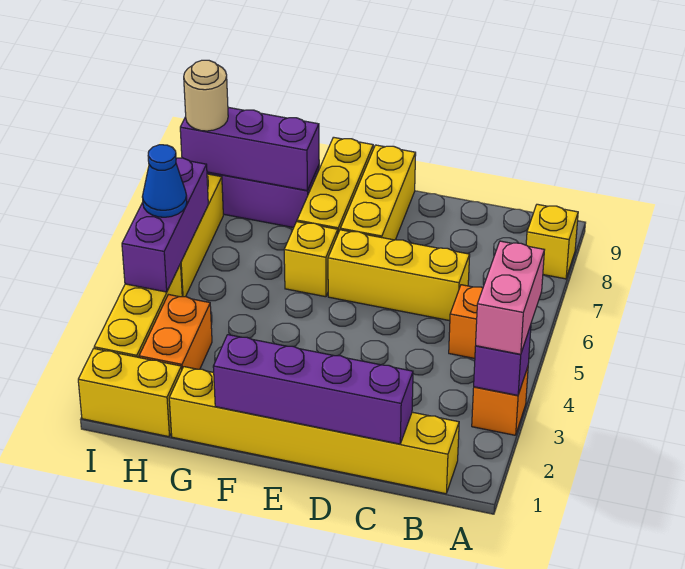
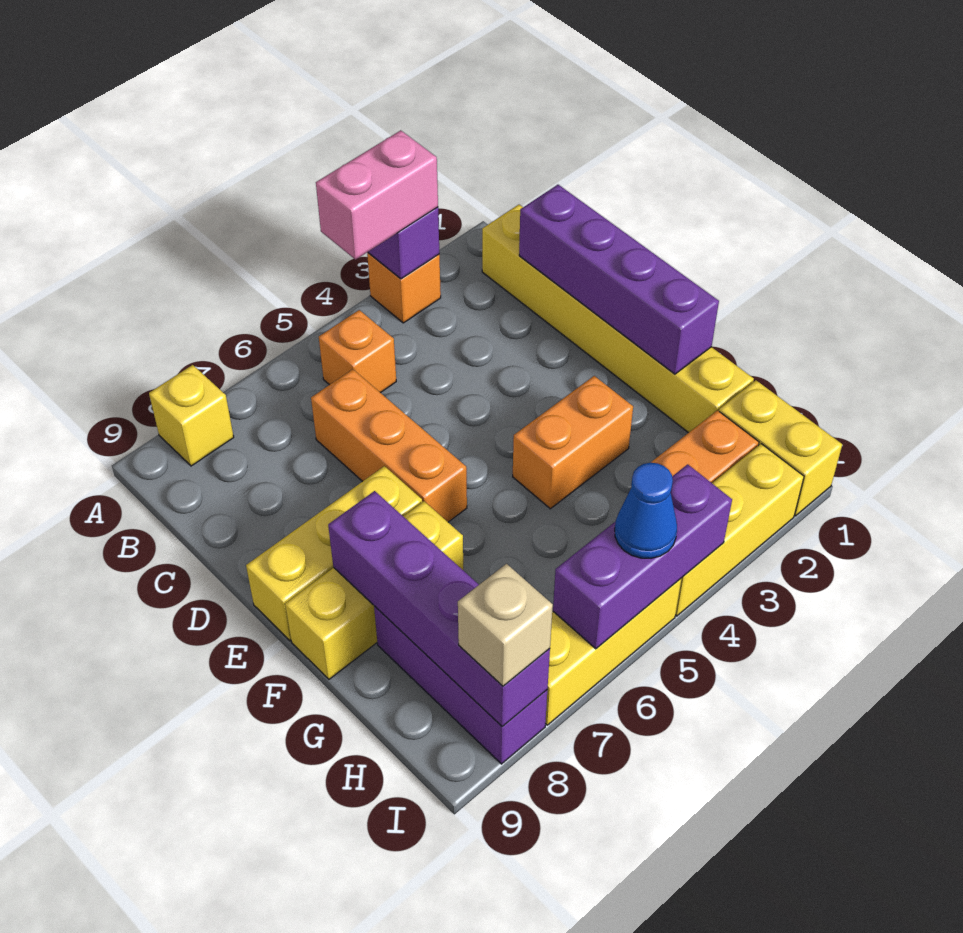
yellow brick C6:E6 level 1 -> orange brick C6:E6 level 1
none -> orange brick F3:F4 level 1
yellow brick F6 level 1 -> none
purple brick G8:I8 level 2 -> purple brick F8:I8 level 2
tan round brick I8 level 3 -> tan brick I8 level 3

